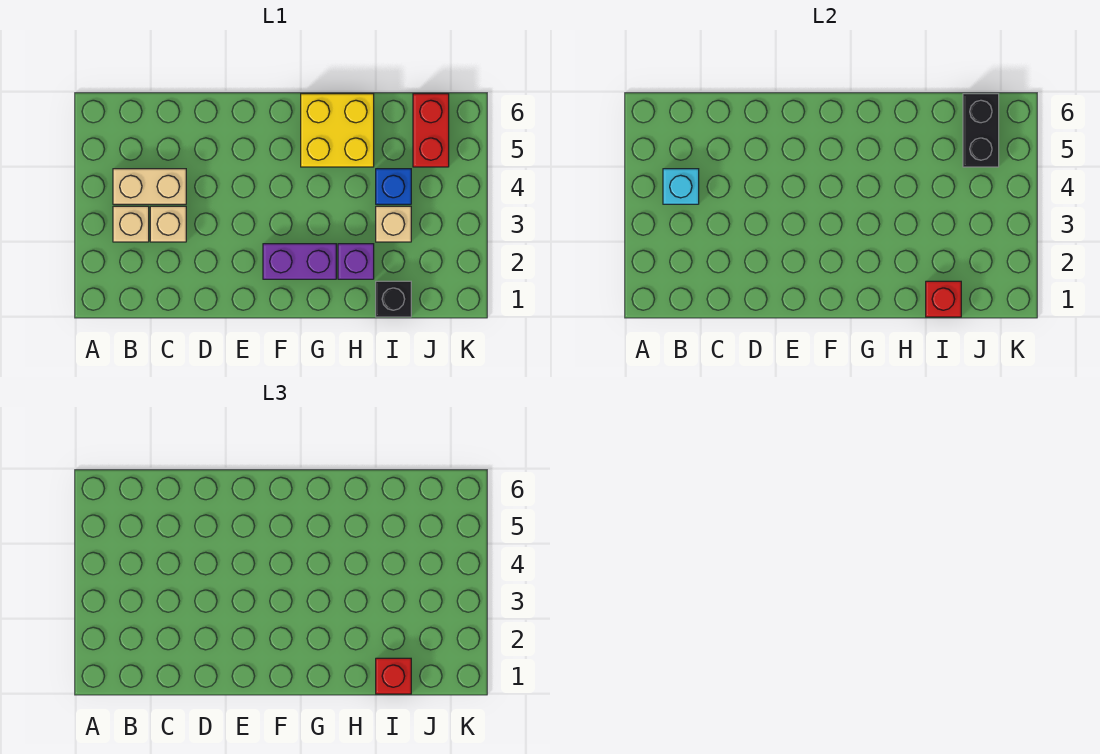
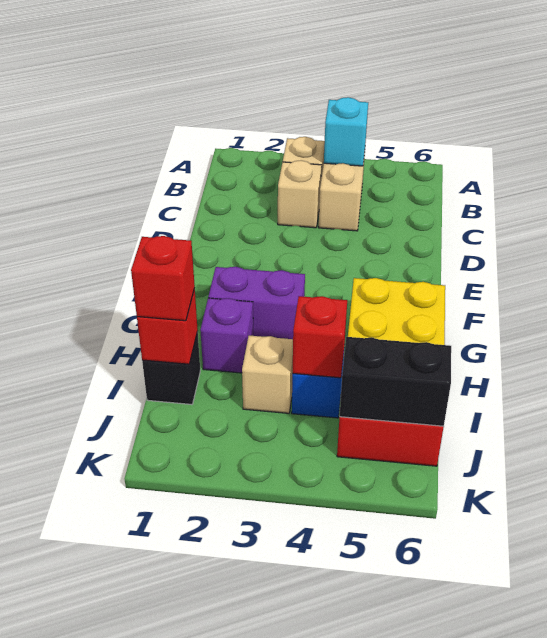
purple brick F2:G2 level 1 -> purple brick G2:G3 level 1
none -> red brick I4 level 2

